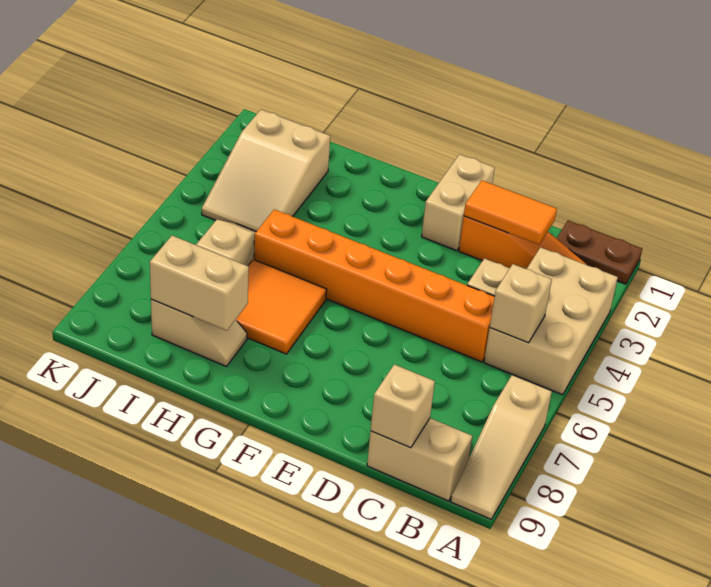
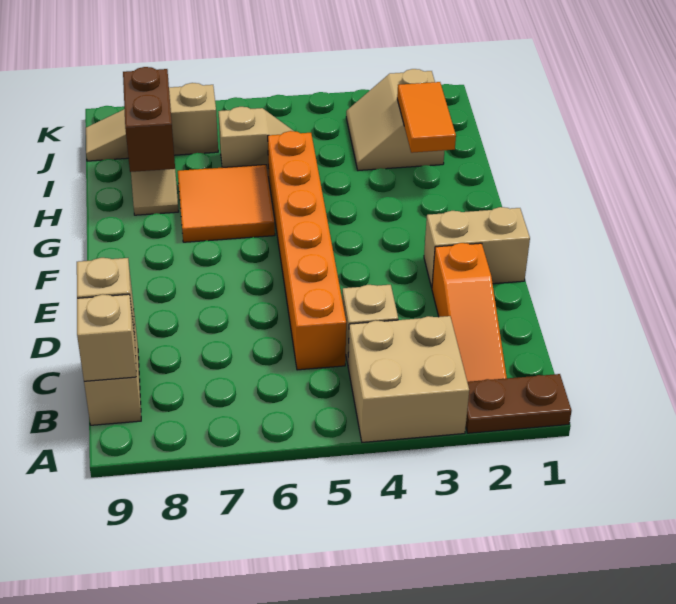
brown plate A1:B1 level 1 -> brown plate A1:A2 level 1
tan brick A3:B5 level 1 -> tan brick A3:B4 level 1
tan slope A7:A9 level 1 top 7 -> tan slope J7:J9 level 1 top 7
tan brick B5 level 2 -> tan brick B9 level 2
orange tile C2:D2 level 2 -> orange tile H2:I2 level 2
tan brick H8:I8 level 2 -> brown brick H8:I8 level 2
tan slope I2:J4 level 1 top 2 -> tan slope I2:J3 level 1 top 2

